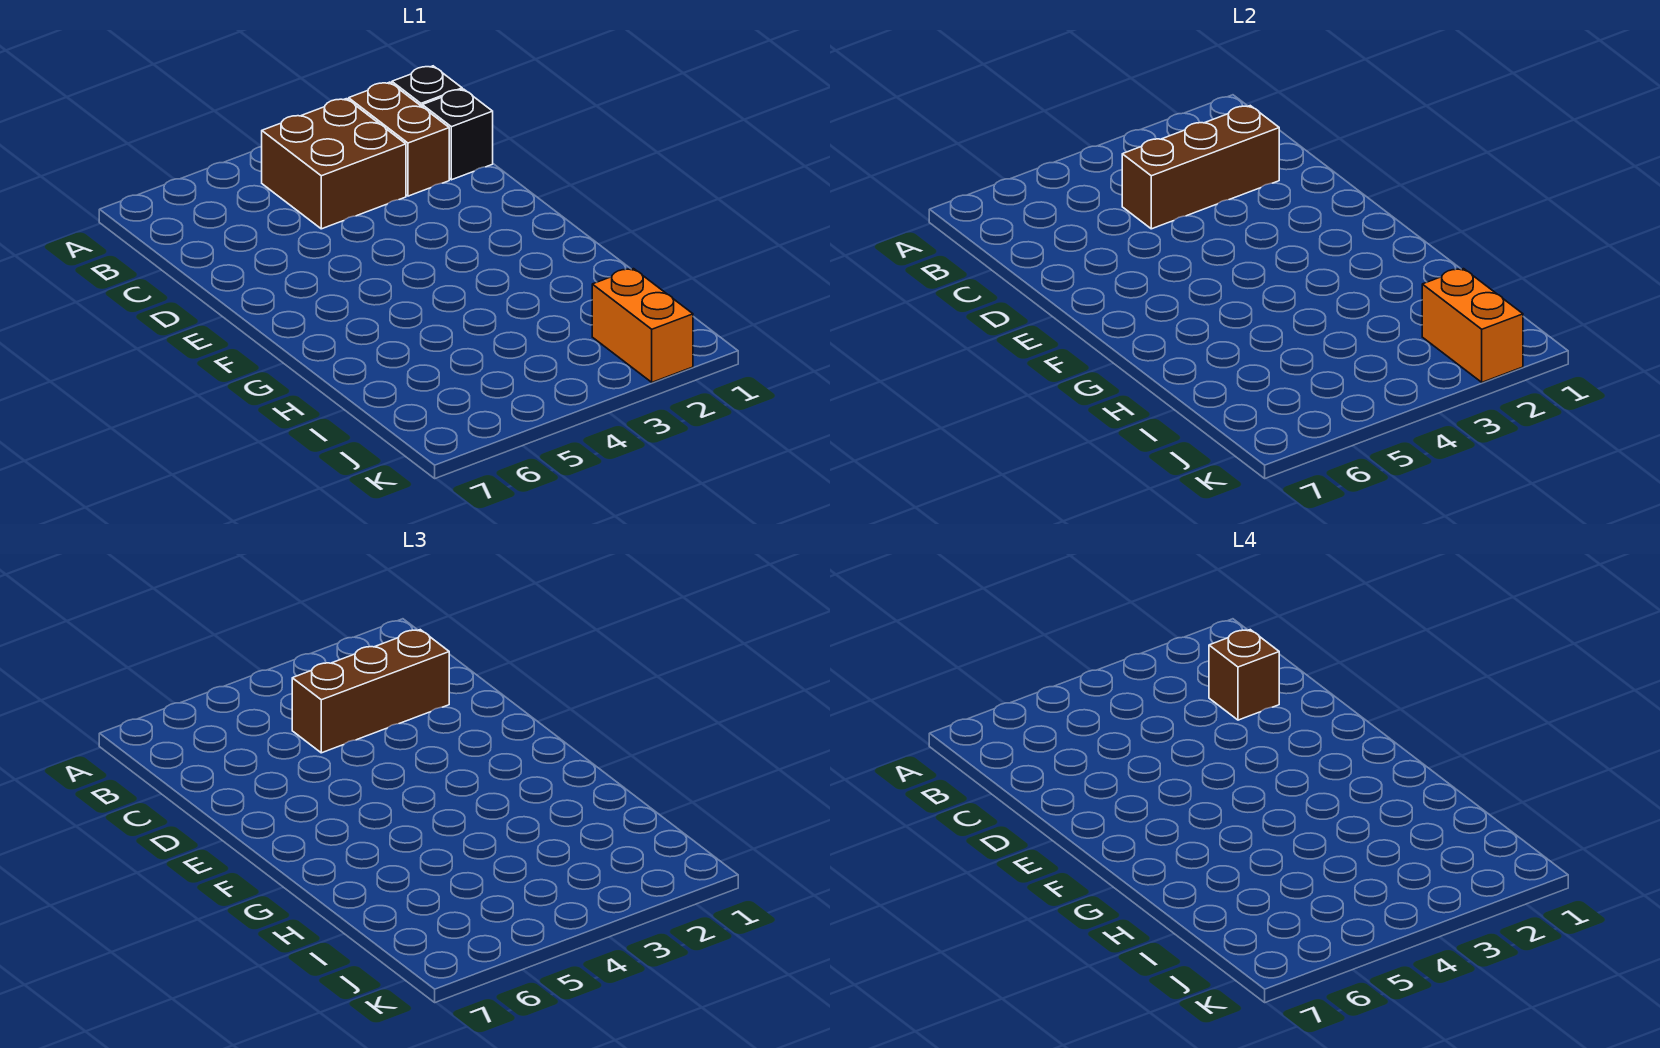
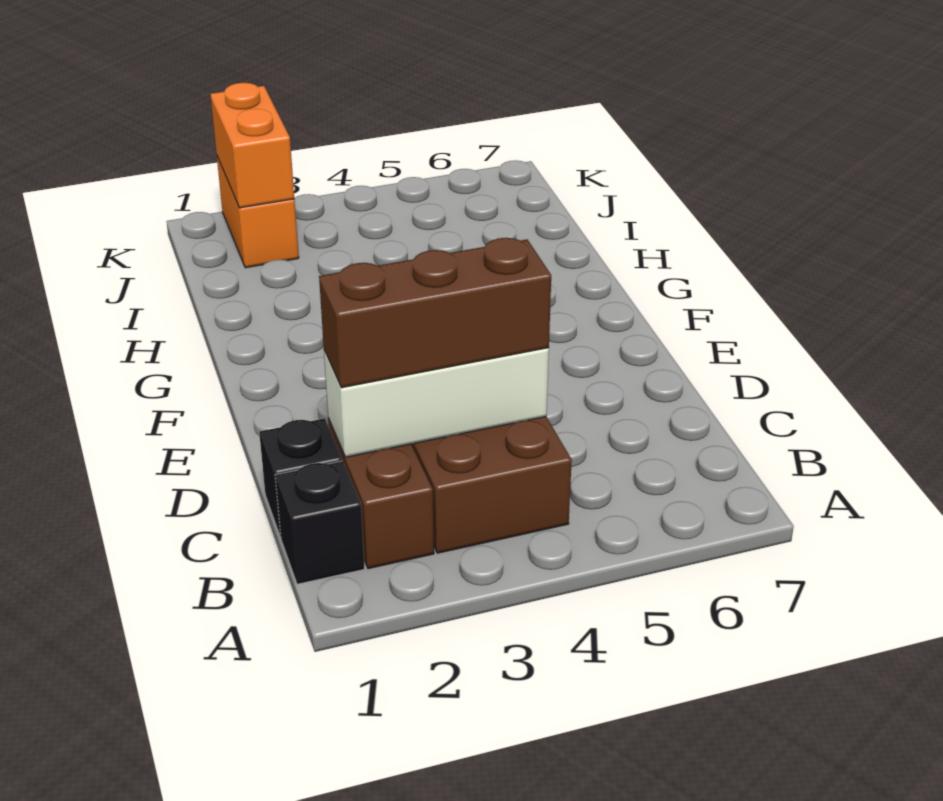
brown brick C2:C4 level 2 -> white brick C2:C4 level 2
brown brick C2 level 4 -> none

